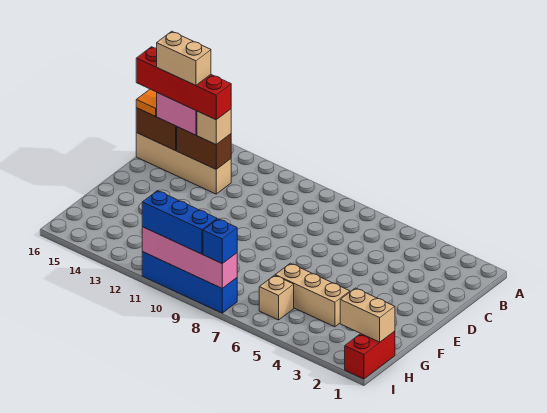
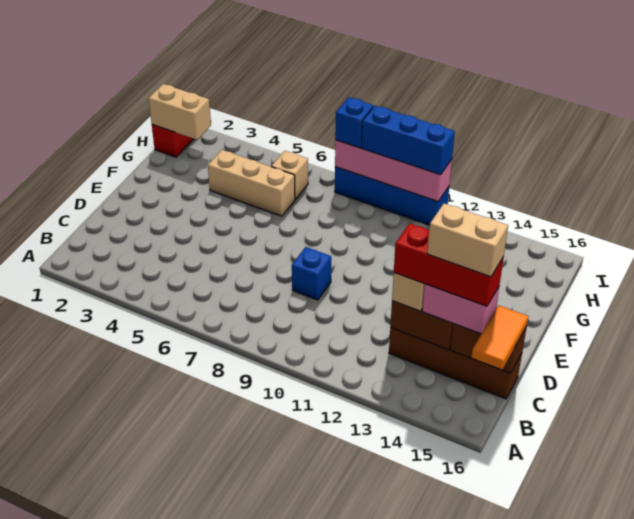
tan brick C13:C16 level 1 -> brown brick C13:C16 level 1
red brick C13:C16 level 4 -> red brick C13:C15 level 4
none -> blue brick D9 level 1

